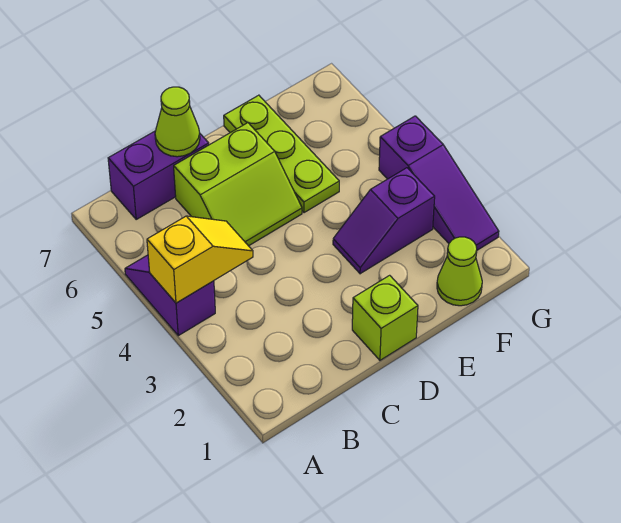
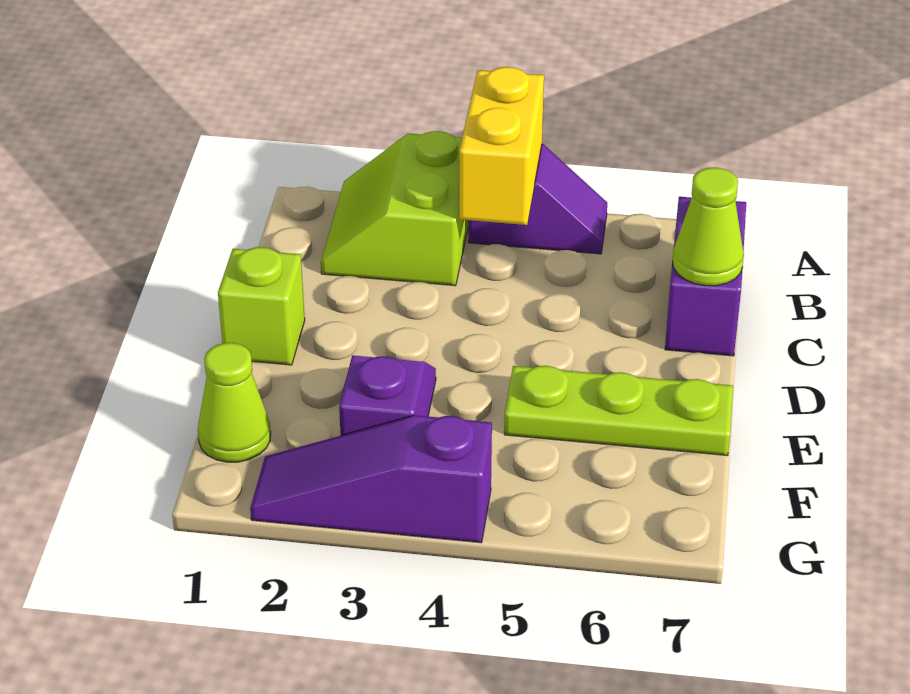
yellow slope A4:B4 level 2 top A -> yellow brick A4:B4 level 2
lime slope C5:D6 level 1 top 6 -> lime slope A2:B3 level 1 top 3

